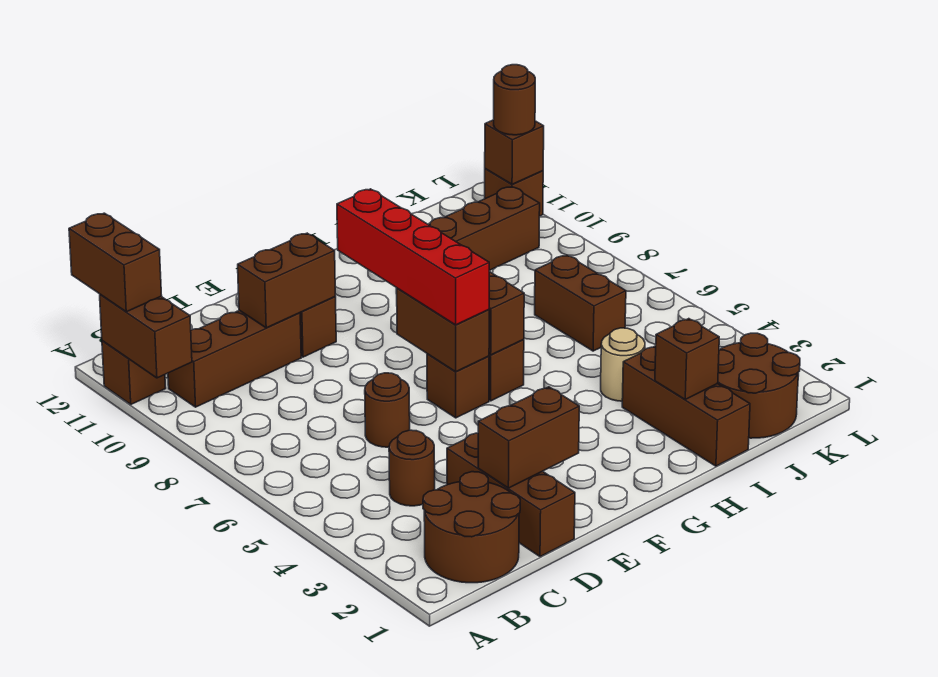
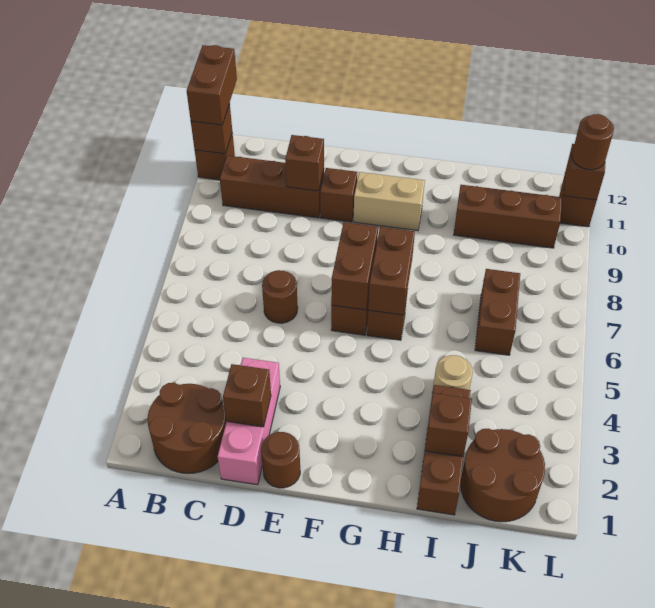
brown brick A10:A11 level 2 -> brown brick A11 level 2
brown round brick C4 level 1 -> brown round brick E1 level 1
brown brick D1:D3 level 1 -> pink brick D1:D3 level 1
brown brick D2:E2 level 2 -> brown brick D2 level 2
brown brick D10:E10 level 2 -> brown brick D10 level 2
red brick F6:F9 level 3 -> none
none -> tan brick F10:G10 level 1

